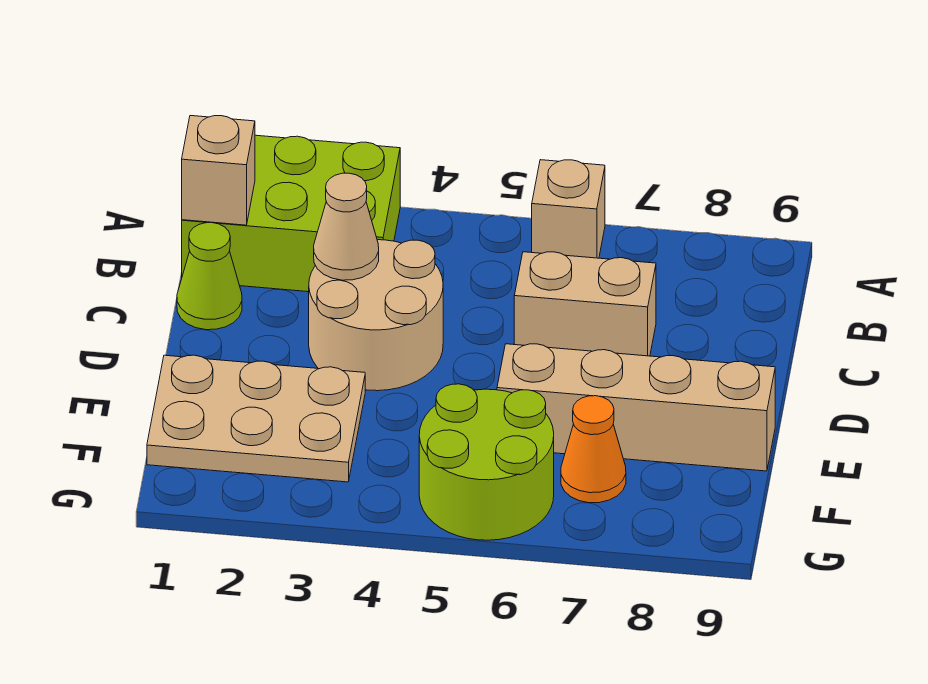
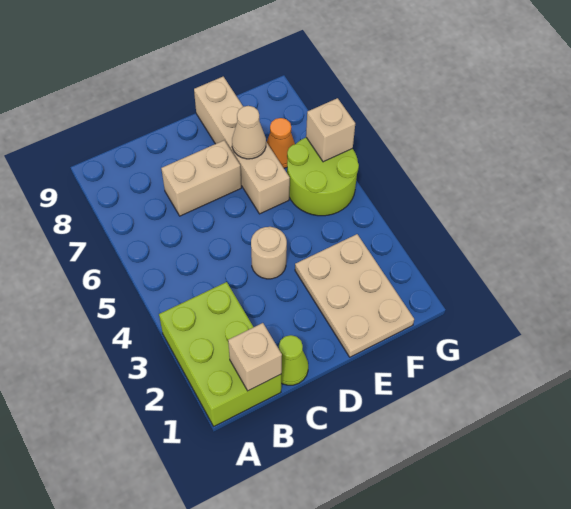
tan brick A6 level 1 -> tan brick G6 level 2
tan round brick C3:D4 level 1 -> tan round brick D4 level 1
tan cone C3 level 2 -> tan cone E7 level 2
tan brick C6:C7 level 1 -> tan brick C7:D7 level 1

